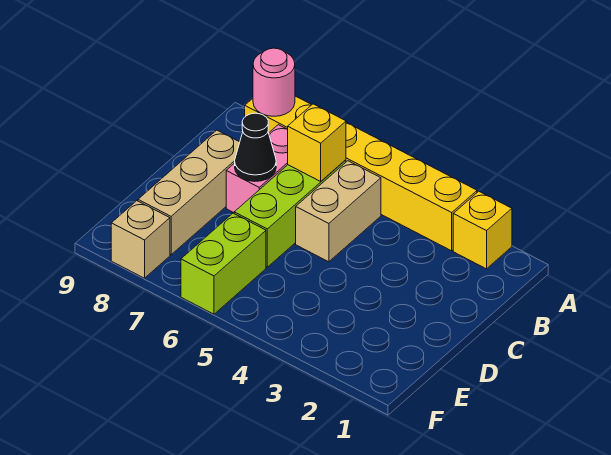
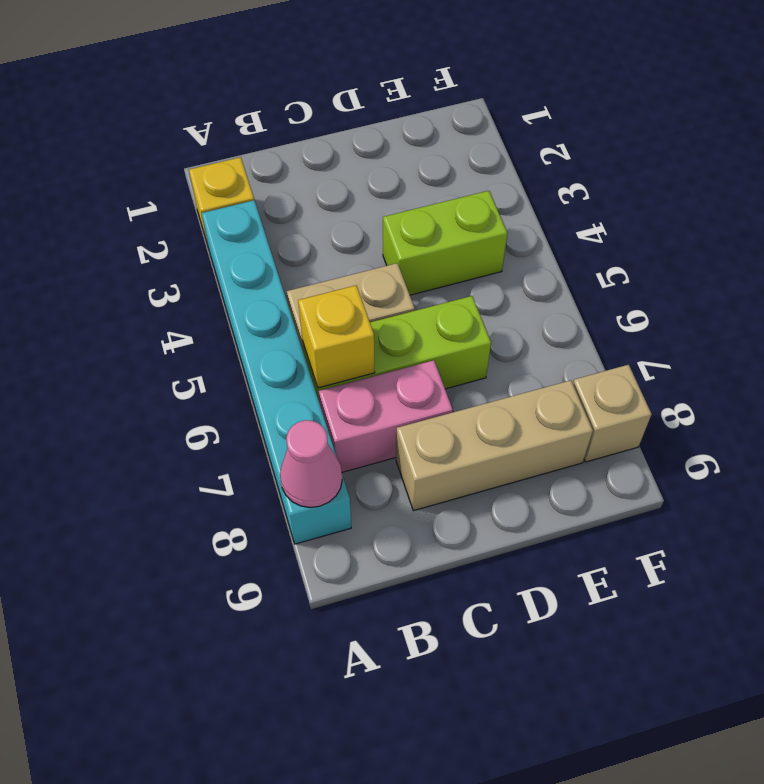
yellow brick A3:A8 level 1 -> cyan brick A3:A8 level 1
pink round brick A8 level 2 -> pink cone A8 level 2
black cone C7 level 2 -> none
lime brick E6:F6 level 1 -> lime brick D4:E4 level 1

